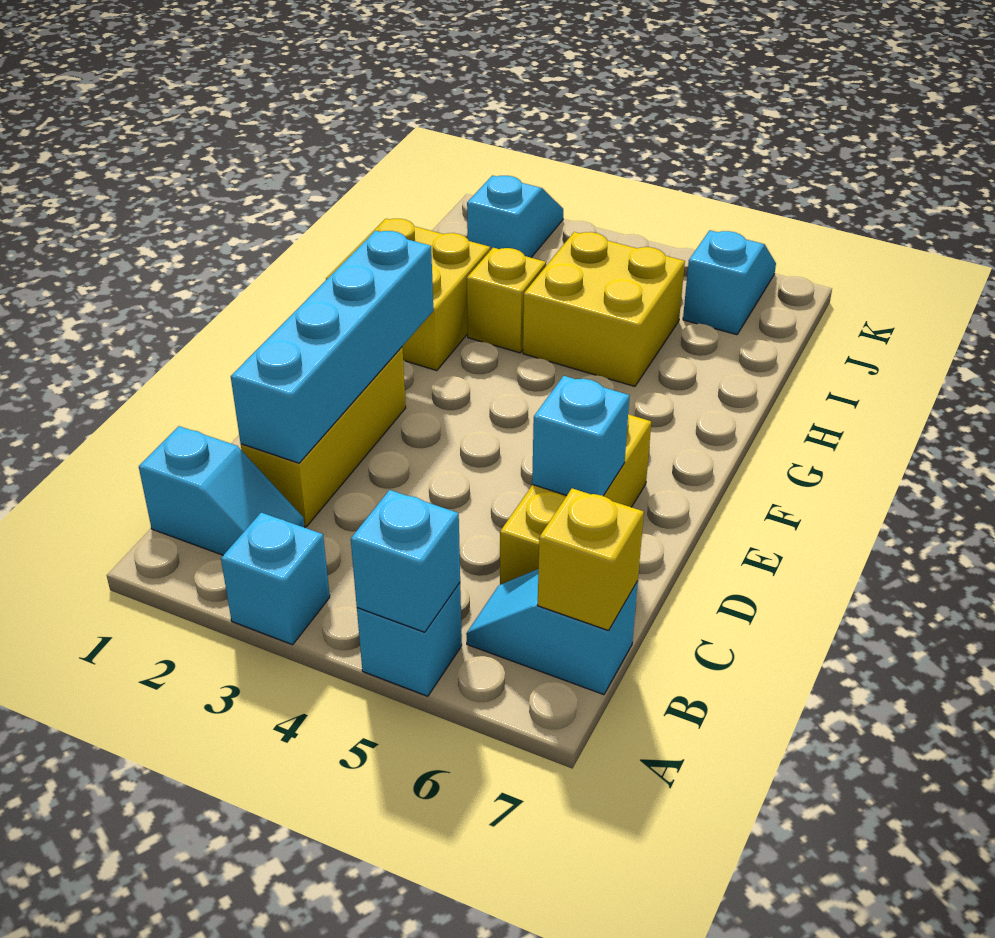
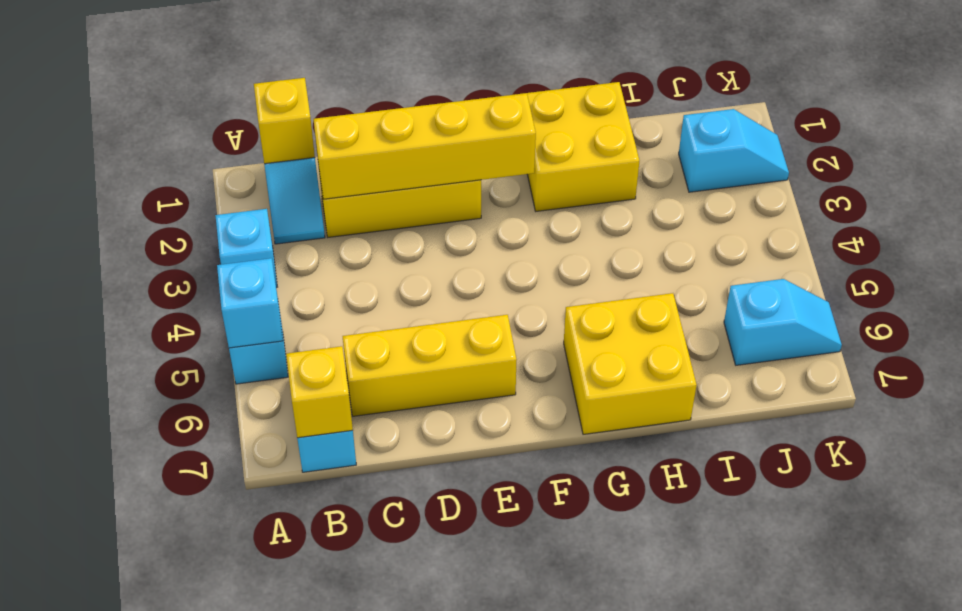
cyan brick C2:F2 level 2 -> yellow brick C2:F2 level 2
cyan brick D6 level 2 -> none
yellow brick H3 level 1 -> yellow brick B1 level 2
yellow brick H4:I5 level 1 -> yellow brick G6:H7 level 1

